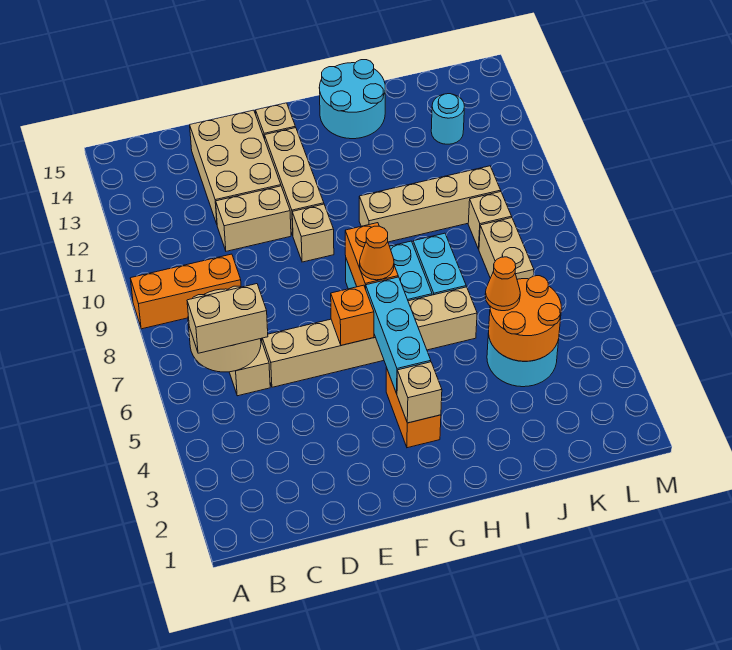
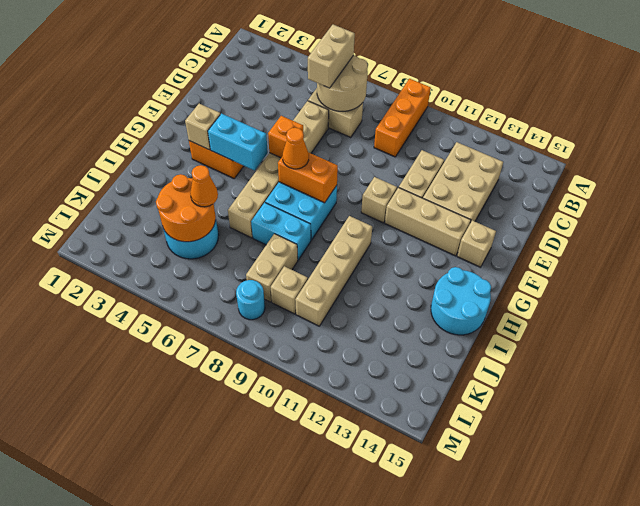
tan brick D12:E14 level 1 -> tan brick C12:E13 level 1
cyan brick G4:G6 level 2 -> cyan brick G4:G5 level 2
tan brick K7:K8 level 1 -> tan brick J8:K8 level 1
cyan round brick K13 level 1 -> cyan round brick L8 level 1

